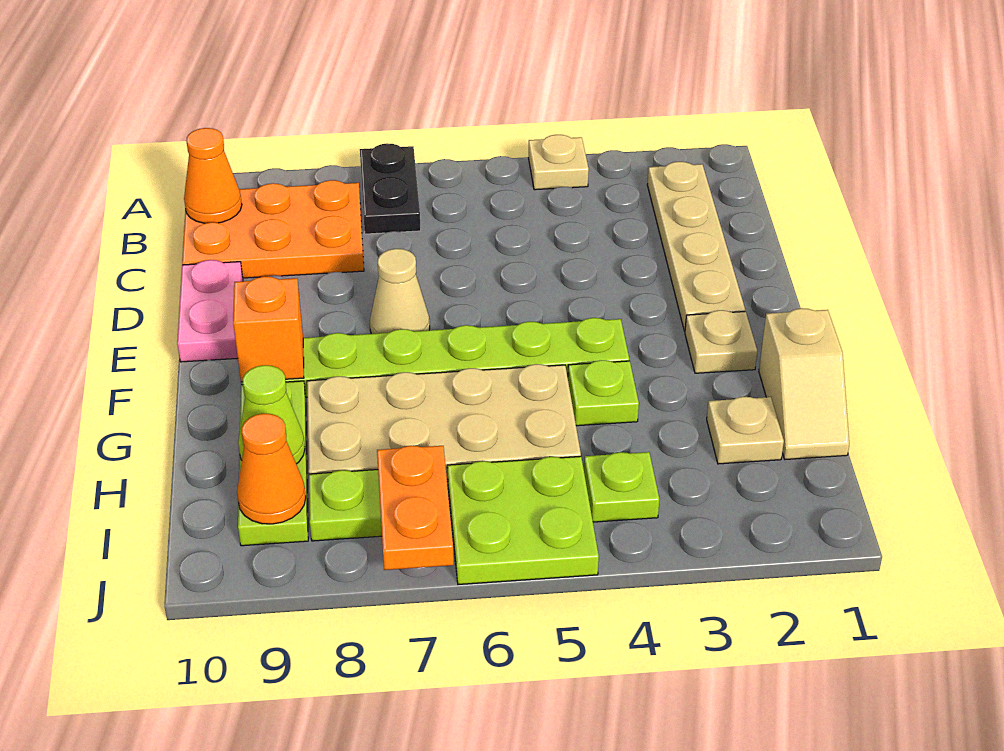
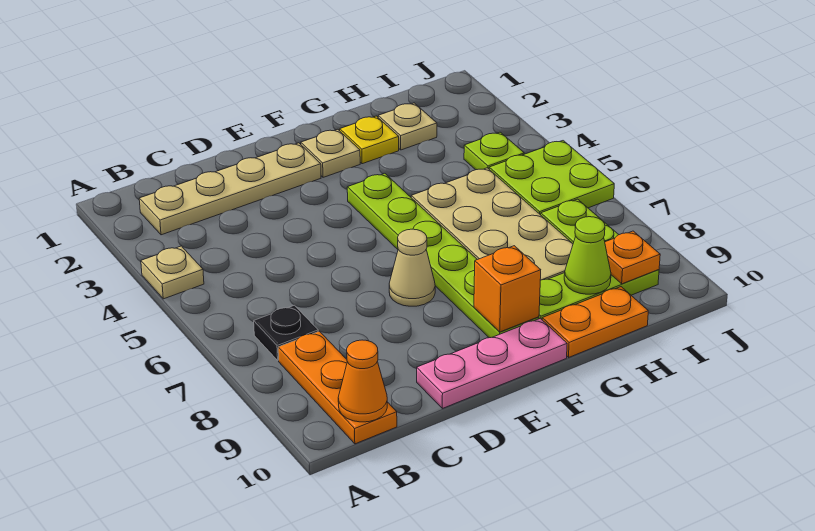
black plate A7:B7 level 1 -> black plate B7 level 1
orange plate B8:C10 level 1 -> orange plate B8:B10 level 1
pink plate D10:E10 level 1 -> pink plate D10:F10 level 1
tan slope G1:H1 level 1 top G -> none
none -> yellow plate G2 level 1
lime plate G4 level 1 -> none
orange plate I7:J7 level 2 -> orange plate G10:H10 level 1
orange cone I9 level 2 -> orange plate I9 level 2

